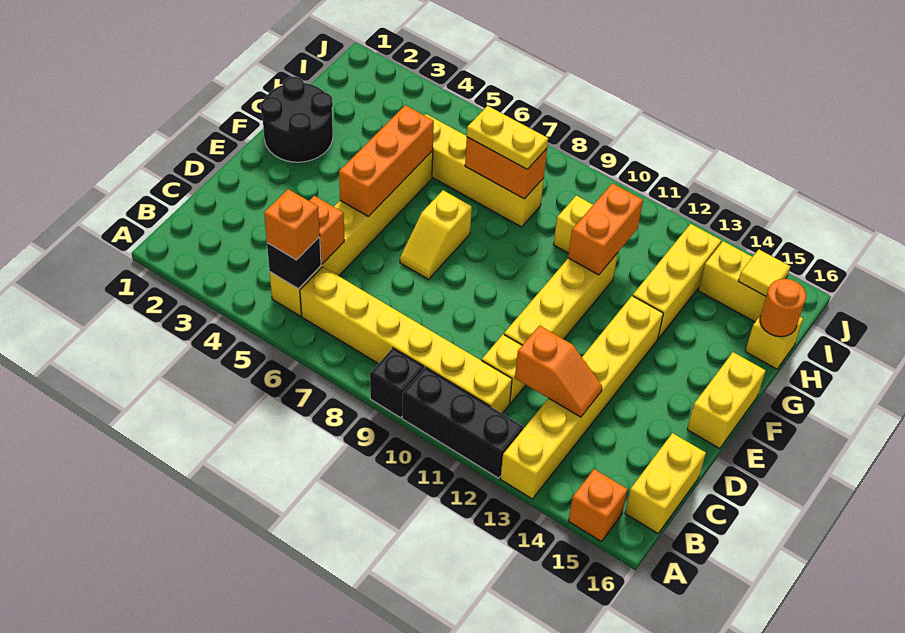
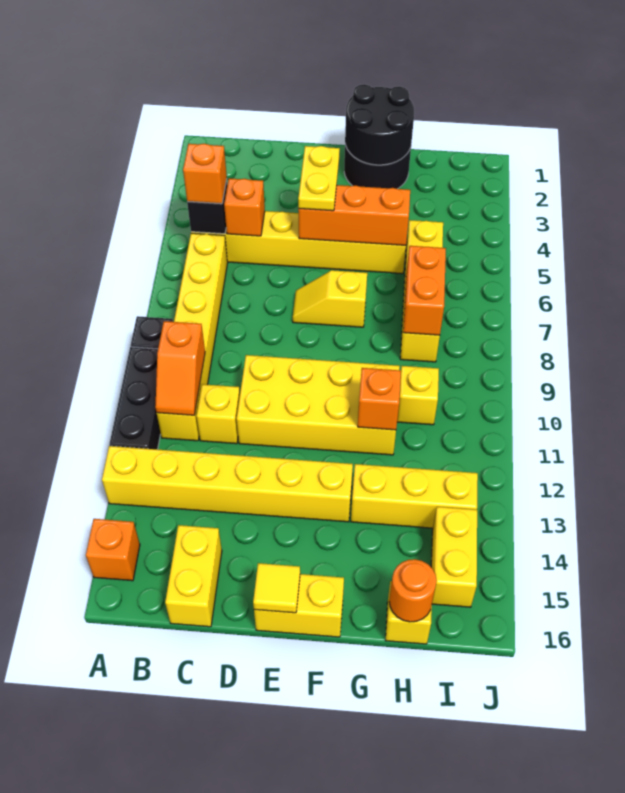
yellow brick B16:C16 level 1 -> yellow brick C15:C16 level 1
orange slope C12:C13 level 2 top 12 -> orange slope B10:B11 level 2 top 10
yellow brick D11:G11 level 1 -> yellow brick D10:G11 level 1
none -> black round brick F1:G2 level 2
orange brick G11:H11 level 2 -> orange brick G11 level 2
yellow plate H7:H8 level 3 -> yellow plate E4:E5 level 3
yellow tile I15 level 2 -> yellow tile E16 level 2

